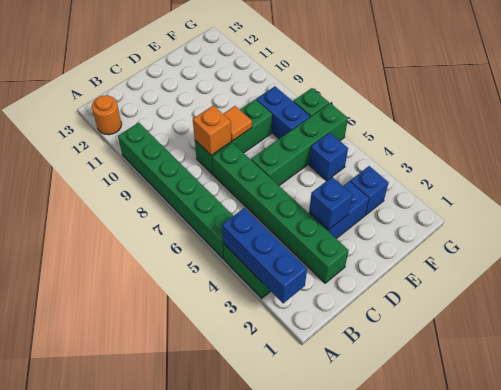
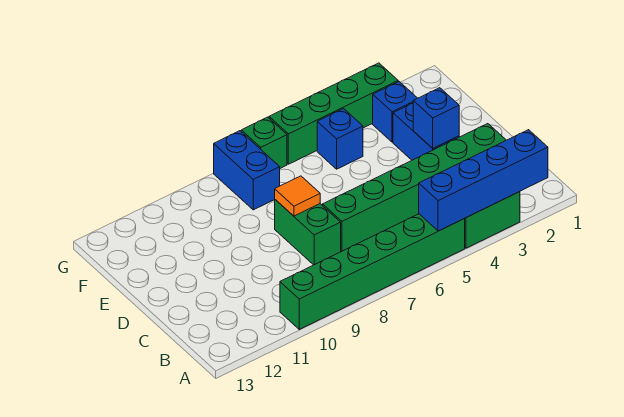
blue brick A2:A4 level 2 -> blue brick A2:A5 level 2
orange round brick A12 level 1 -> none
green brick C8:E8 level 1 -> green brick C8:D8 level 1
orange brick C8 level 2 -> none
green brick D6:G6 level 1 -> green brick G3:G6 level 1
blue brick F7:F8 level 1 -> blue brick F8:G8 level 1

